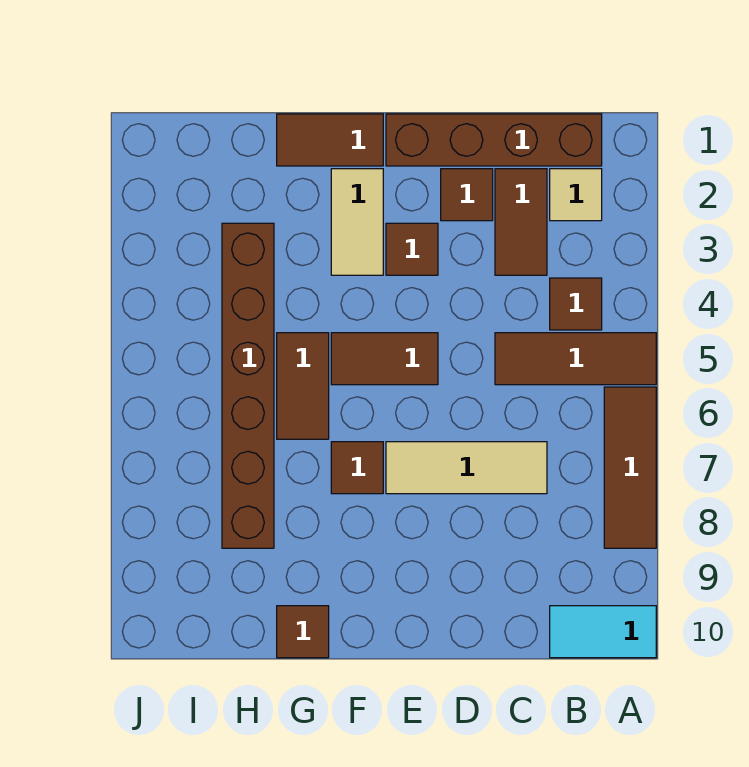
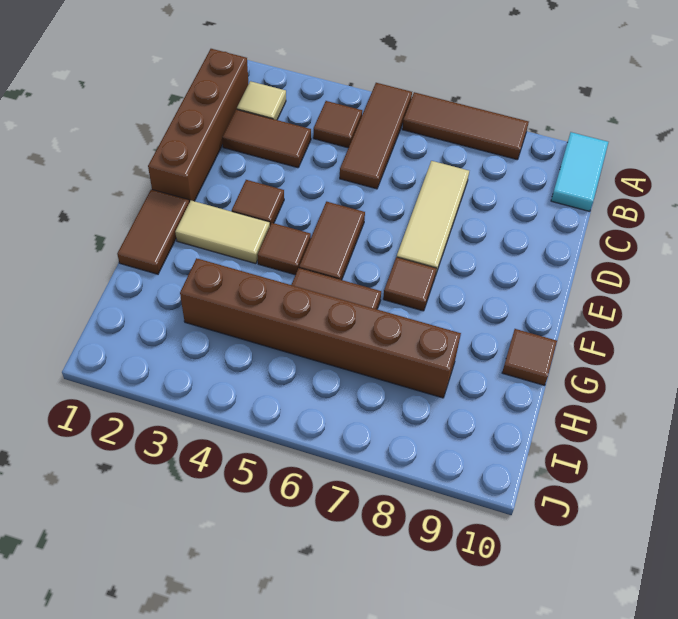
brown tile D2 level 1 -> brown tile F4 level 1

